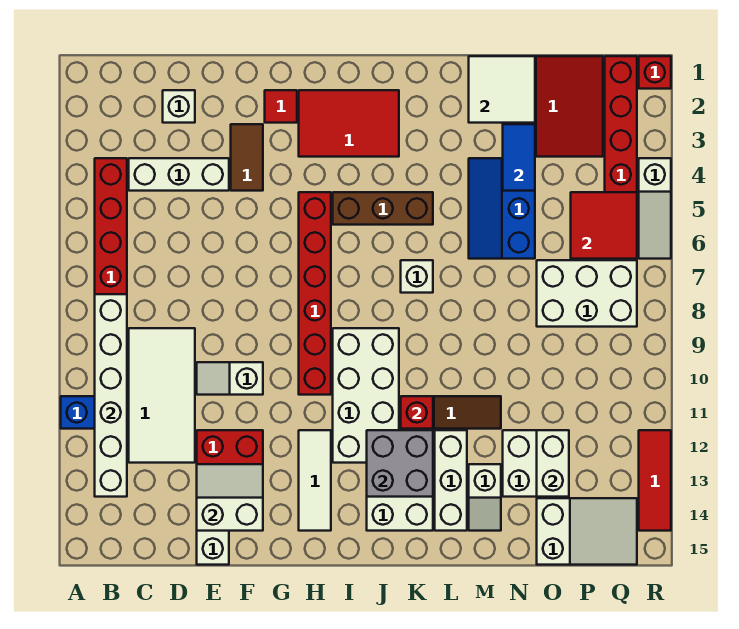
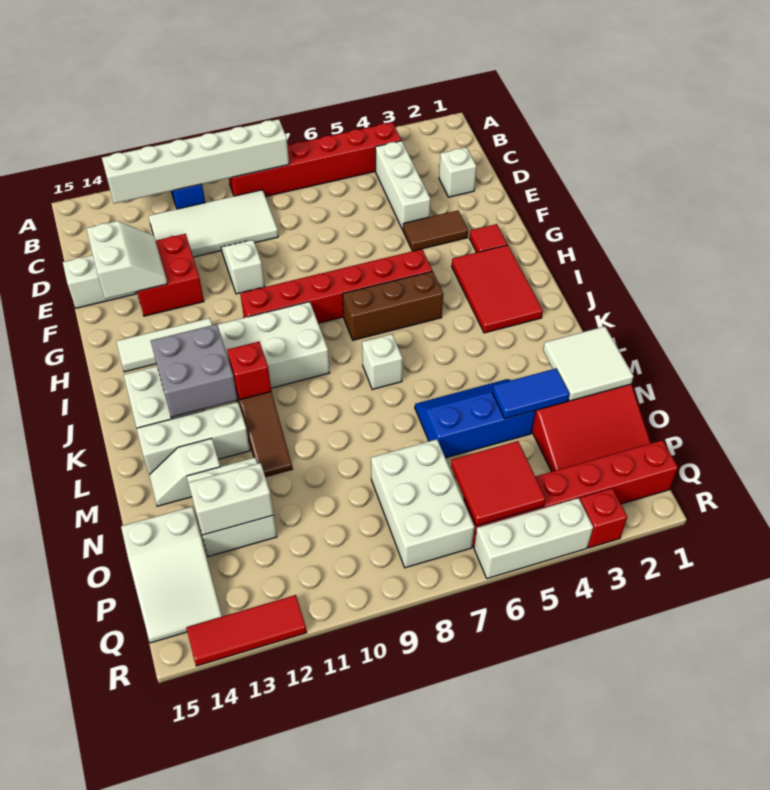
brown brick I5:K5 level 1 -> brown brick I5:I7 level 1
red brick R1 level 1 -> red brick R3 level 1
white slope R4:R6 level 1 top 4 -> white brick R4:R6 level 1

